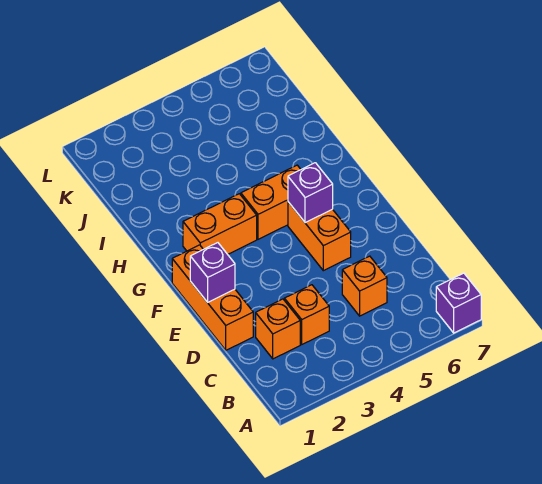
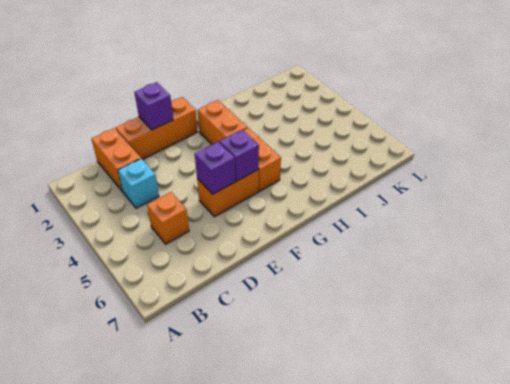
purple brick A7 level 1 -> purple brick E5 level 2
orange brick C2 level 1 -> orange brick C1:C2 level 1
orange brick C3 level 1 -> cyan brick C3 level 1

